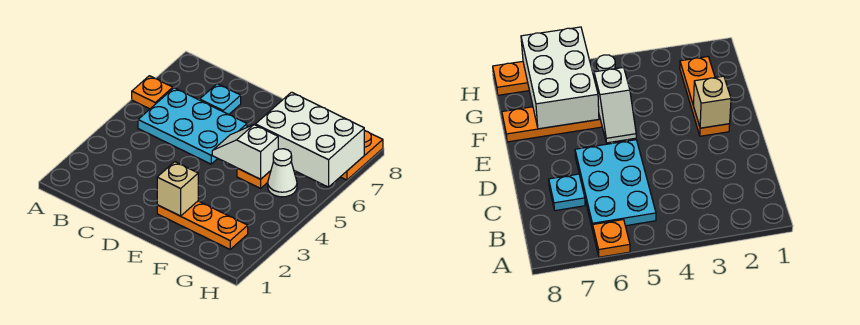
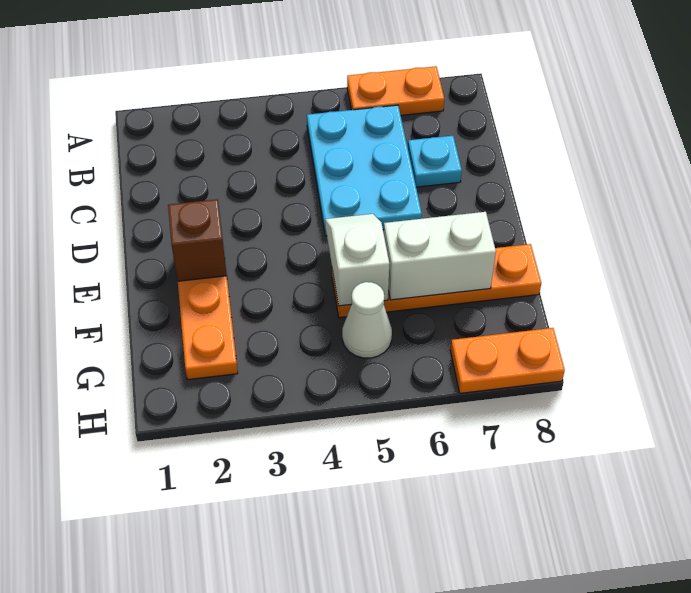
orange plate A6 level 1 -> orange plate A6:A7 level 1
tan brick E2 level 2 -> brown brick E2 level 2
white brick F6:H7 level 2 -> white brick F6:F7 level 2

